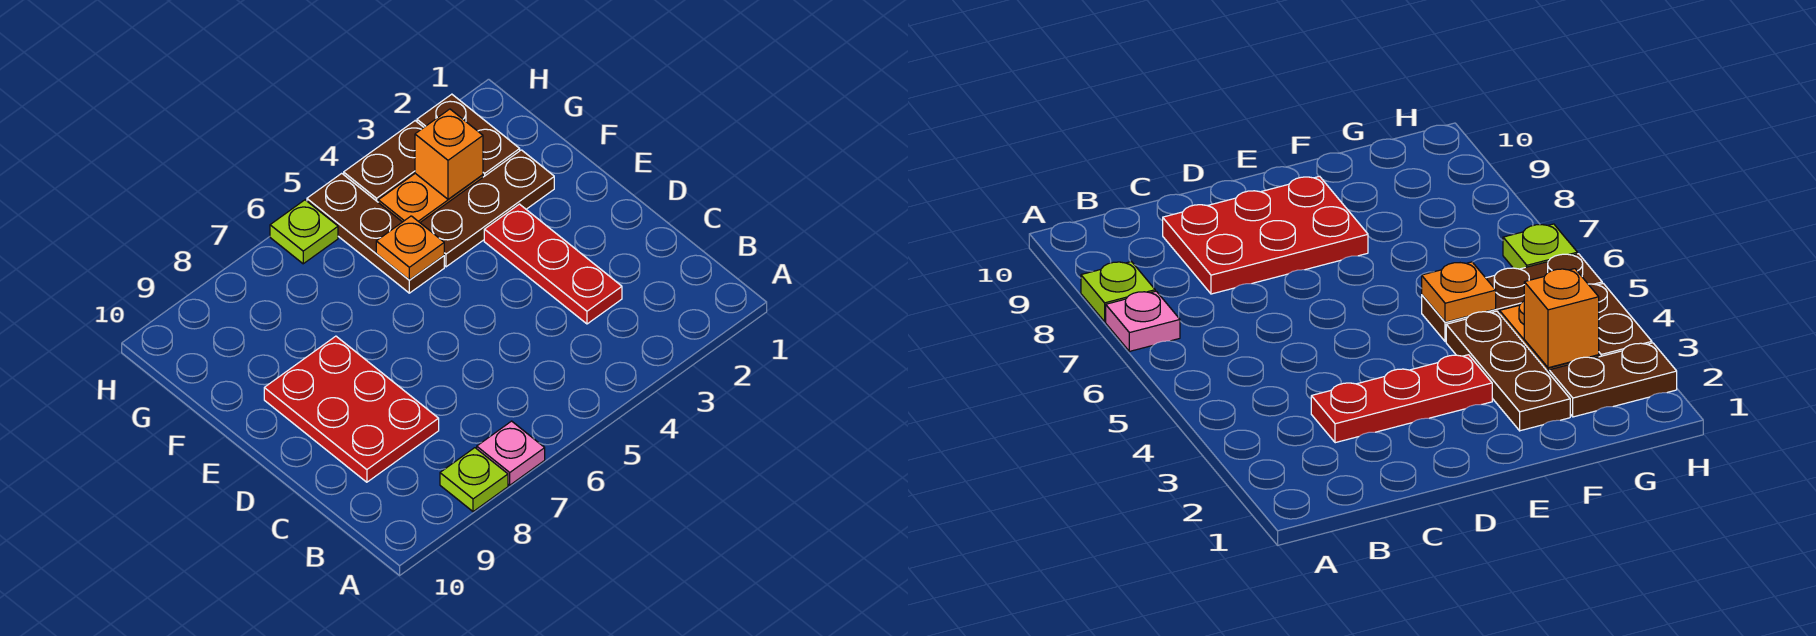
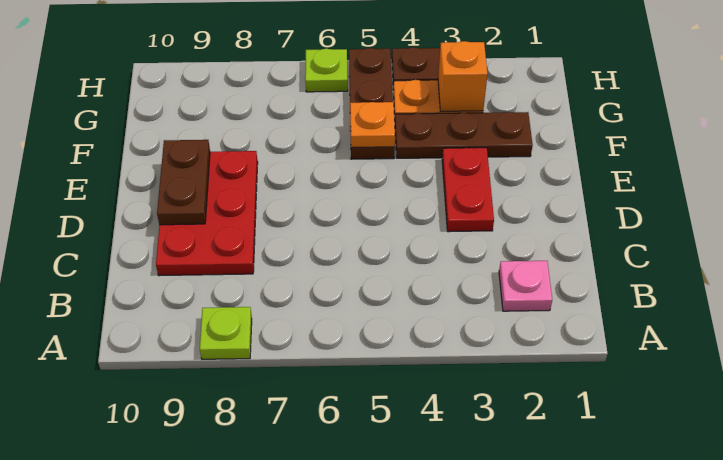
pink plate A7 level 1 -> pink plate B2 level 1
red plate C3:E3 level 1 -> red plate D3:E3 level 1
brown plate G2:H2 level 1 -> brown plate D9:E9 level 2

